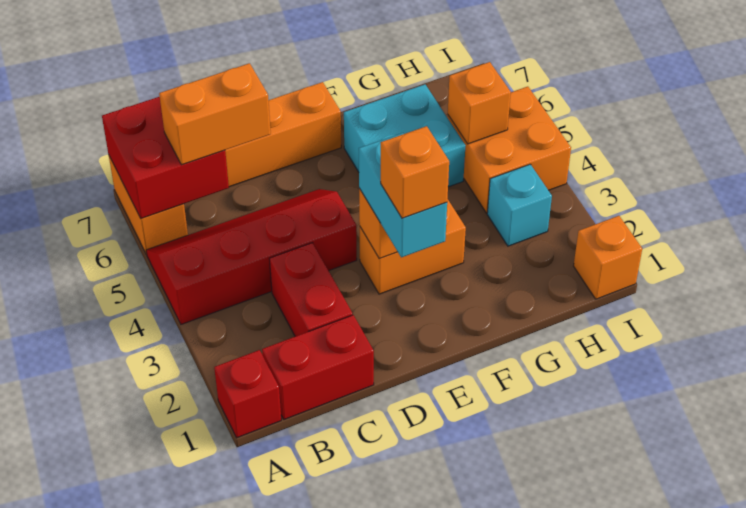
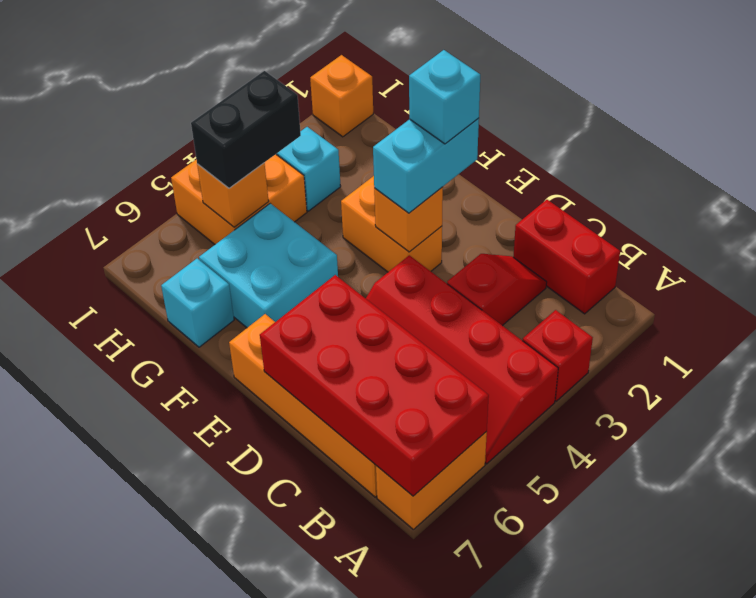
red brick A1 level 1 -> red brick A3 level 1
red brick A6:B7 level 2 -> red brick A6:D7 level 2
orange brick B6:C6 level 3 -> none
red brick C2:C3 level 1 -> red slope C2:C3 level 1 top 3
orange brick E2 level 4 -> cyan brick E2 level 4
none -> cyan brick G7 level 1
none -> black brick H4:H5 level 3

